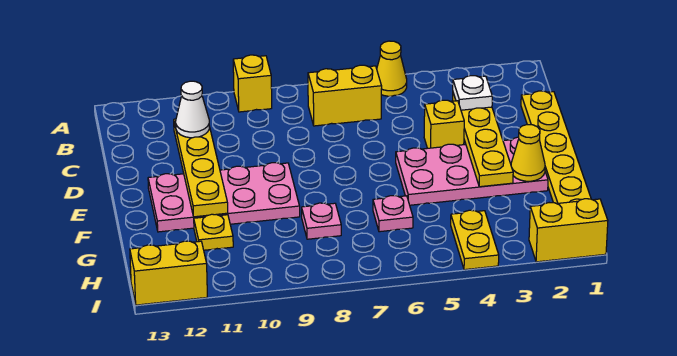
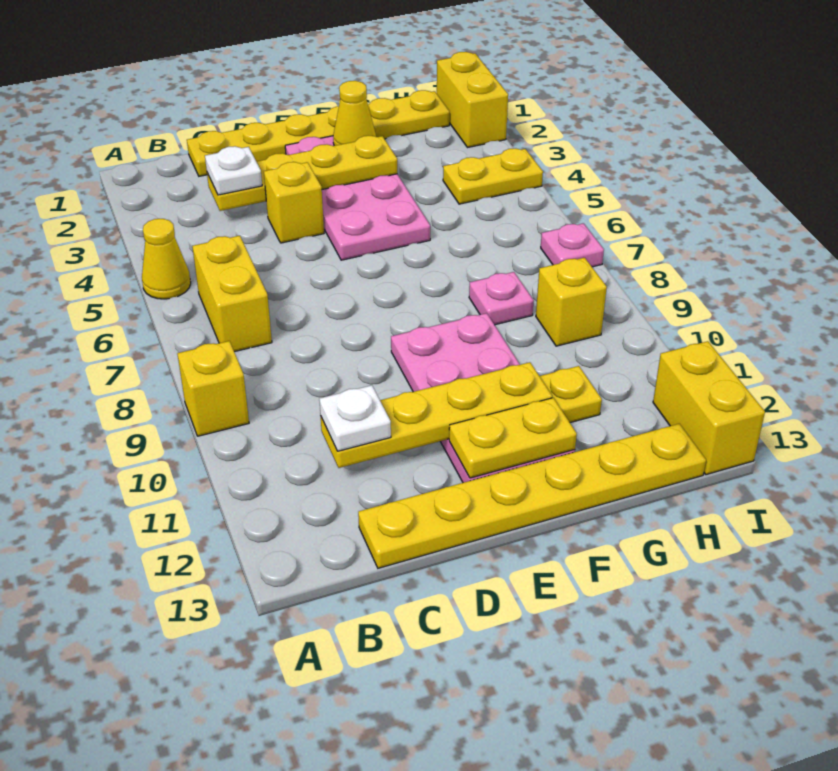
white cone C11 level 3 -> white plate C11 level 3
none -> yellow plate C13:H13 level 1
none -> yellow plate E12:F12 level 2
pink plate G6 level 1 -> pink plate I7 level 1
none -> yellow brick H9 level 1

